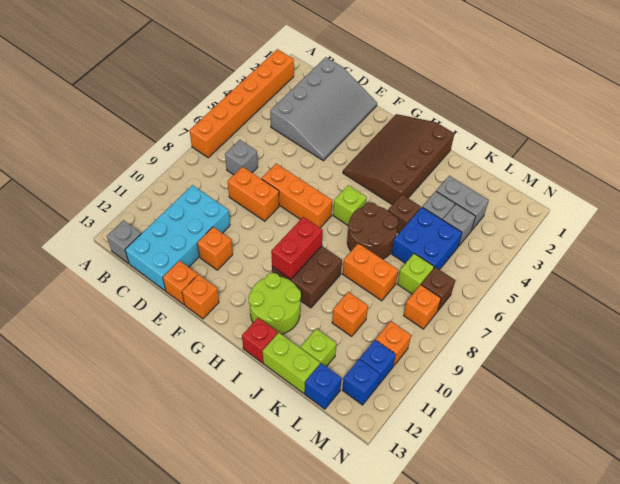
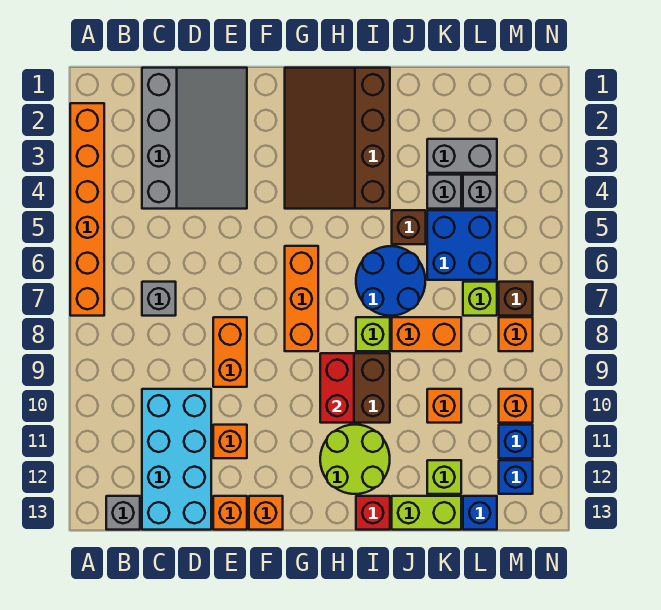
orange brick D8:E8 level 1 -> orange brick E8:E9 level 1
orange brick E7:G7 level 1 -> orange brick G6:G8 level 1
lime brick H6 level 1 -> lime brick I8 level 1
brown round brick I6:J7 level 1 -> blue round brick I6:J7 level 1

